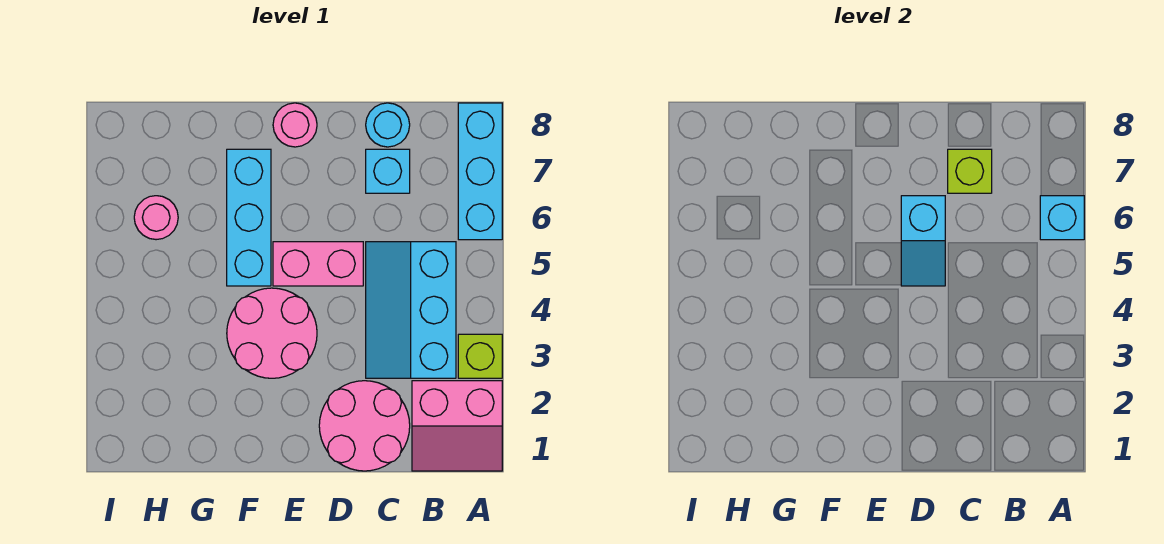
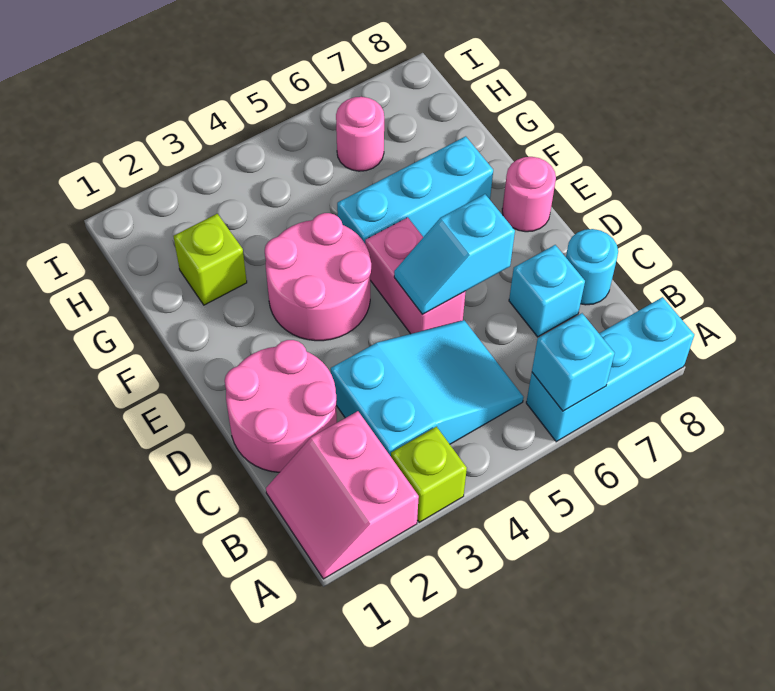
cyan slope B3:C5 level 1 top B -> cyan slope B3:C5 level 1 top 3
lime brick C7 level 2 -> lime brick G2 level 1

